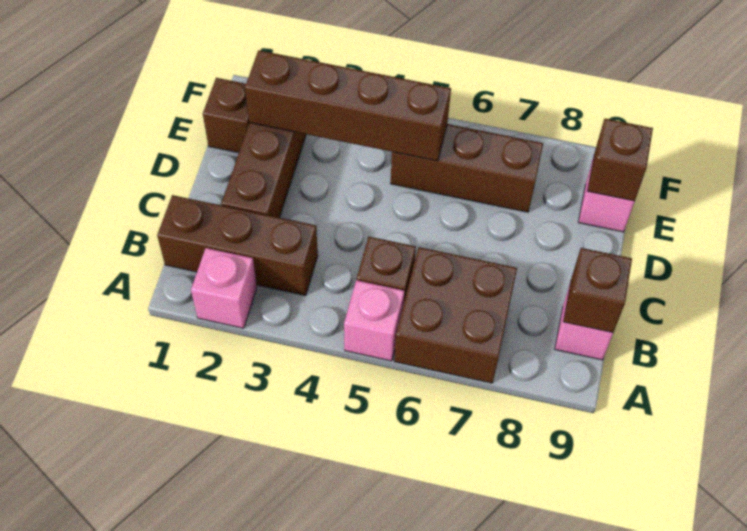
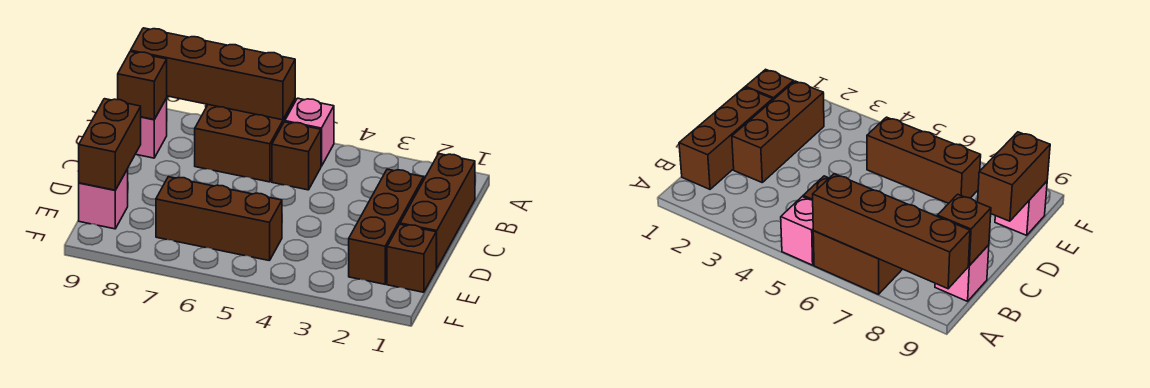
pink brick A2 level 1 -> none
brown brick B1:B3 level 1 -> brown brick B1:D1 level 1
brown brick E2:E5 level 2 -> brown brick A6:A9 level 2
brown brick E9 level 2 -> brown brick D9:E9 level 2

